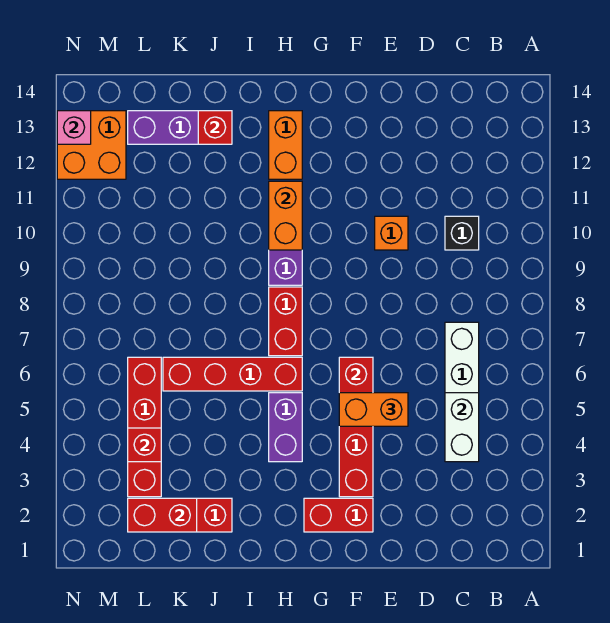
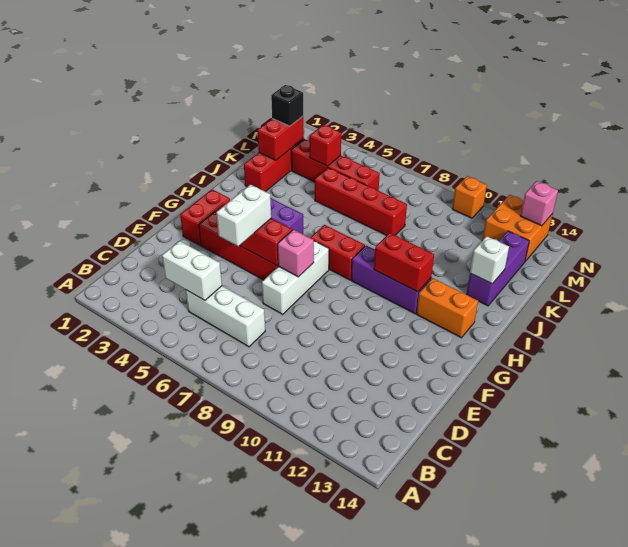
black brick C10 level 1 -> black brick L2 level 3
orange brick E5:F5 level 3 -> white brick E5:F5 level 3
none -> white brick E7:G7 level 1
orange brick E10 level 1 -> orange brick N10 level 1
none -> pink brick F7 level 2
red brick H6:K6 level 1 -> red brick K5:K8 level 1
orange brick H10:H11 level 2 -> red brick H10:H11 level 2
red brick J13 level 2 -> white brick J13 level 2

